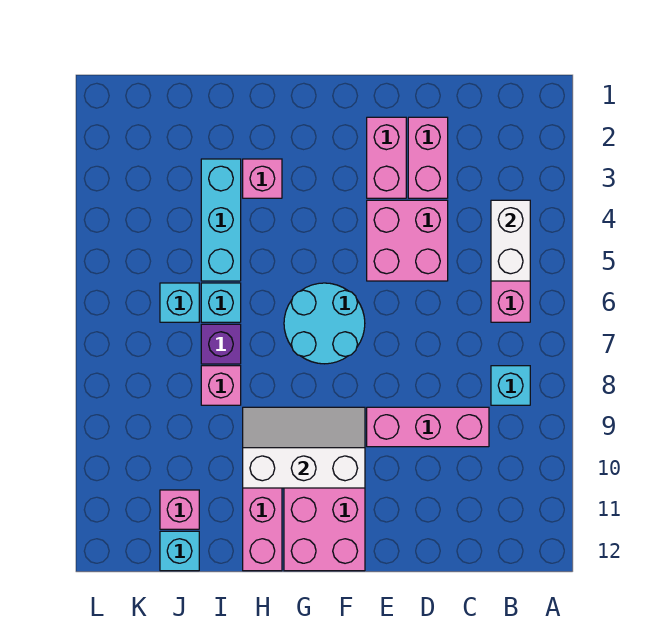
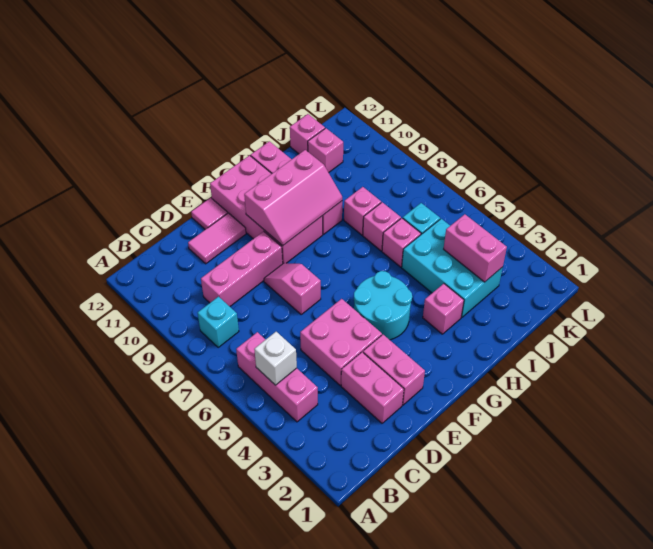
white brick B4:B5 level 2 -> white brick B5 level 2
none -> pink tile D11:E11 level 1
none -> pink slope E7:E8 level 1 top 7
none -> pink tile E12 level 1
cyan round brick F6:G7 level 1 -> cyan round brick F4:G5 level 1
white slope F9:H10 level 2 top 10 -> pink slope F9:H10 level 2 top 10
cyan brick I3:I5 level 1 -> cyan brick I3:J5 level 1
cyan brick I6 level 1 -> pink brick I6 level 1
purple brick I7 level 1 -> pink brick I7 level 1
none -> pink brick J3:J4 level 2
cyan brick J12 level 1 -> pink brick J12 level 1

